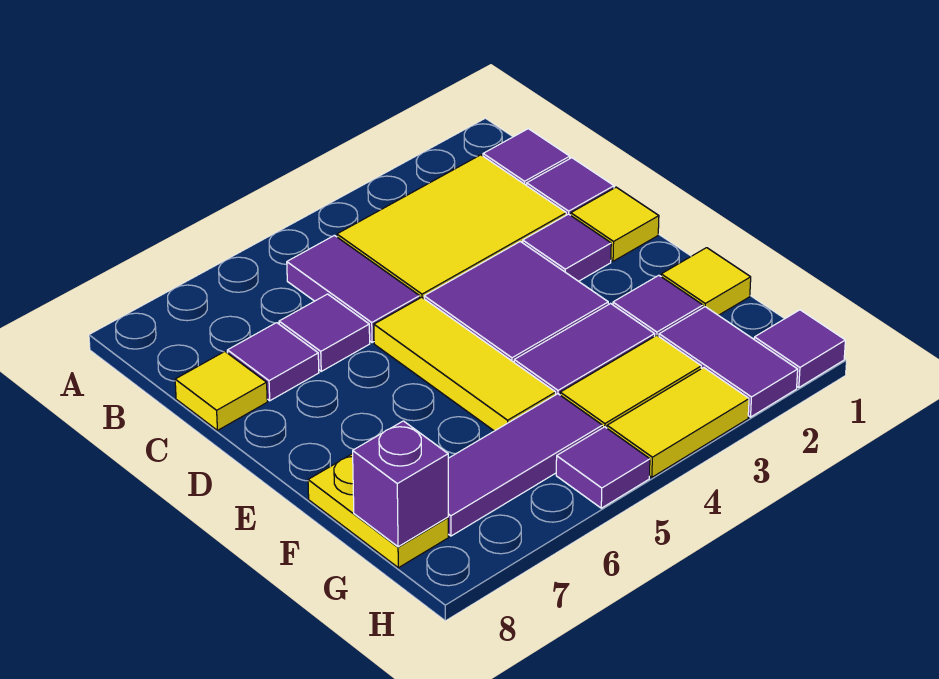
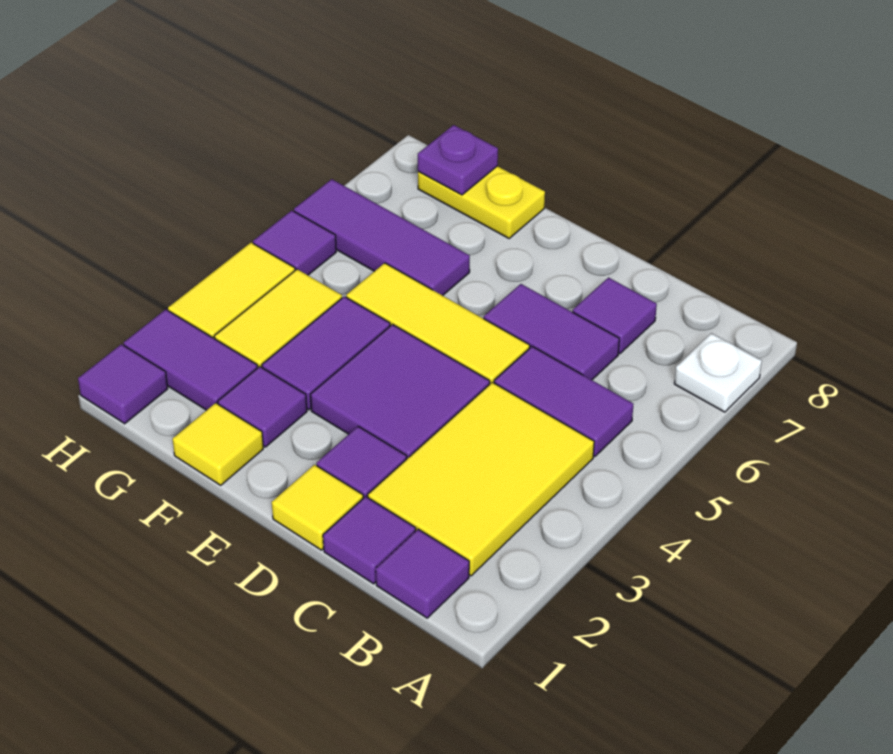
none -> white plate A7 level 1
purple tile C6 level 1 -> purple tile C6:D6 level 1
yellow tile C8 level 1 -> none
purple tile G5:G7 level 1 -> purple tile F6:H6 level 1
purple brick G8 level 2 -> purple plate G8 level 2

